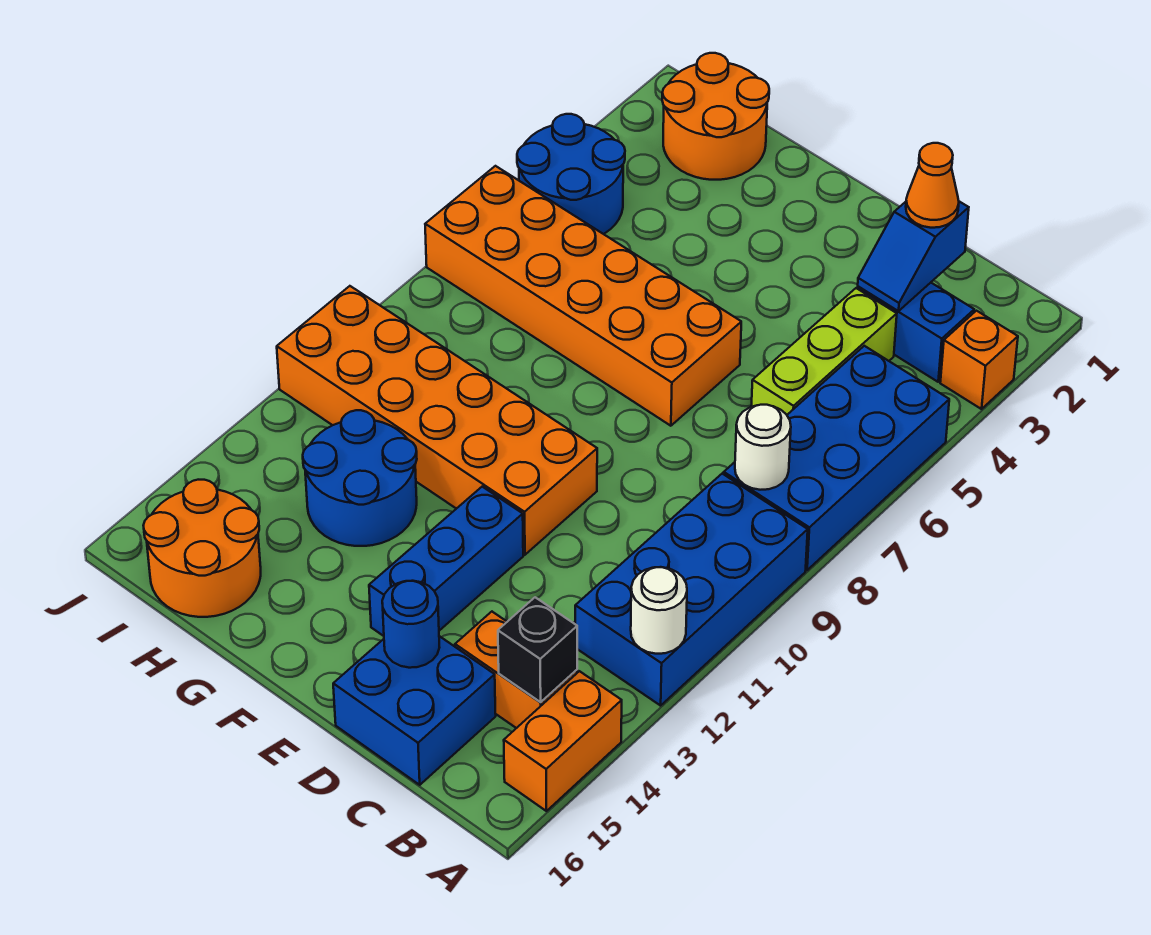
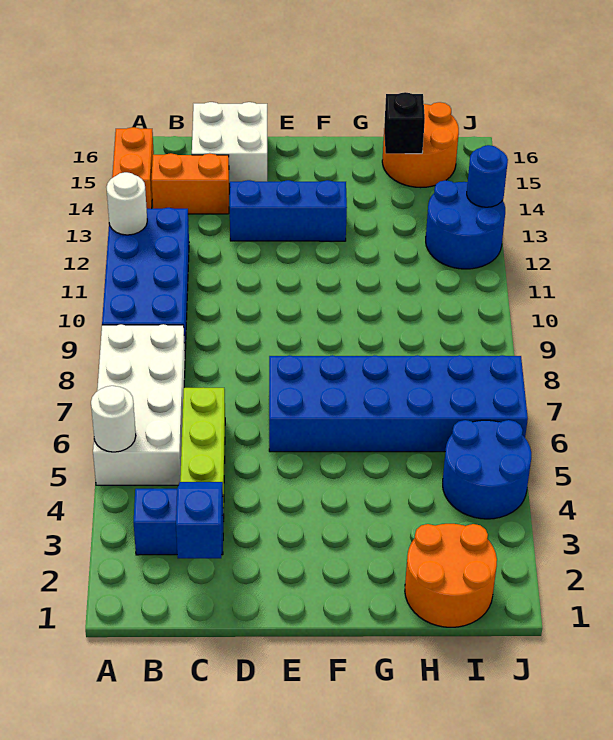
orange brick A3 level 1 -> none
blue brick A5:B8 level 1 -> white brick A5:B8 level 1
white round brick B8 level 2 -> white round brick A5 level 2
black brick B14 level 2 -> black brick H15 level 2
orange cone C2 level 3 -> none
blue brick C15:D16 level 1 -> white brick C15:D16 level 1
blue round brick D15 level 2 -> blue round brick J13 level 2
orange brick E6:J7 level 1 -> blue brick E6:J7 level 1
orange brick E10:J11 level 1 -> none
blue brick E12:E14 level 1 -> blue brick D13:F13 level 1
blue round brick G12:H13 level 1 -> blue round brick I12:J13 level 1

